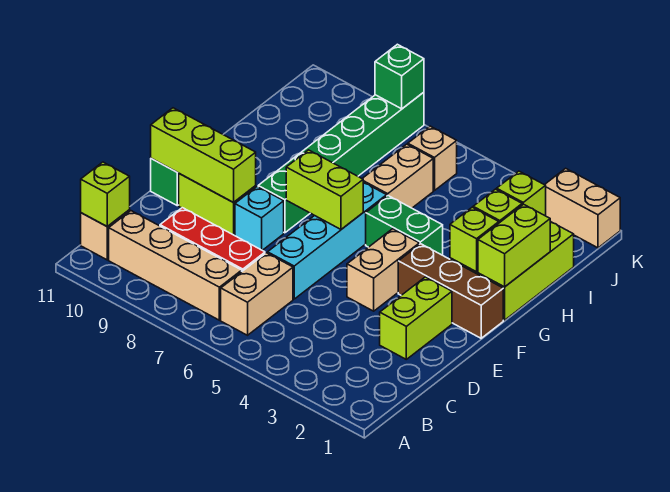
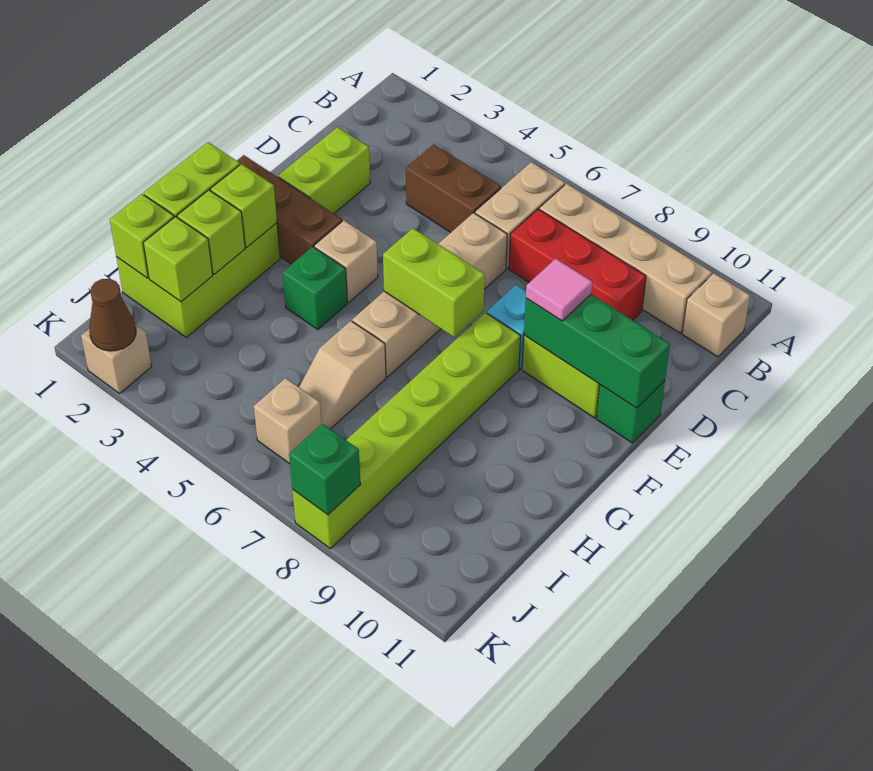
lime brick B11 level 2 -> lime brick I1 level 2
none -> brown brick C4:C5 level 1
cyan brick D6:G6 level 1 -> tan brick D6:G6 level 1
tan brick E4:F4 level 1 -> tan brick F4 level 1
lime brick E9:E11 level 2 -> green brick E9:E11 level 2
none -> pink tile E9 level 3
green brick F8:K8 level 1 -> lime brick F8:K8 level 1
green brick G4:G5 level 1 -> green brick G4 level 1
tan brick H6:I6 level 1 -> tan slope H6:I6 level 1 top H
tan brick K1:K2 level 1 -> tan brick K2 level 1
none -> brown cone K2 level 2

